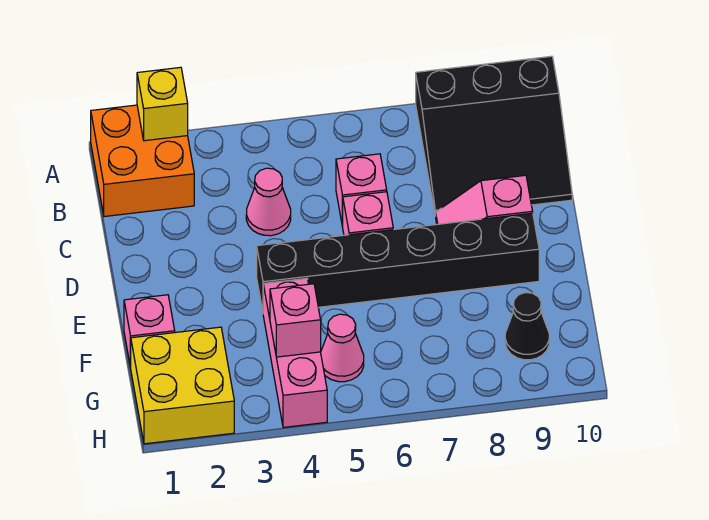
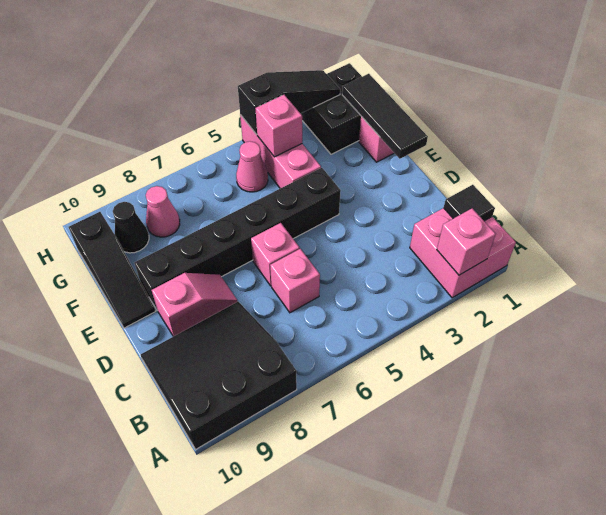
orange brick A1:B2 level 1 -> pink brick A1:B2 level 1
yellow brick A2 level 2 -> pink brick A2 level 2
none -> black tile B1 level 2
pink cone C4 level 1 -> pink cone G8 level 1
none -> black tile E1:G1 level 2
none -> black slope E10:G10 level 1 top G
yellow brick G1:H2 level 1 -> black brick G1:H2 level 1
none -> black slope H2:H4 level 2 top 4

